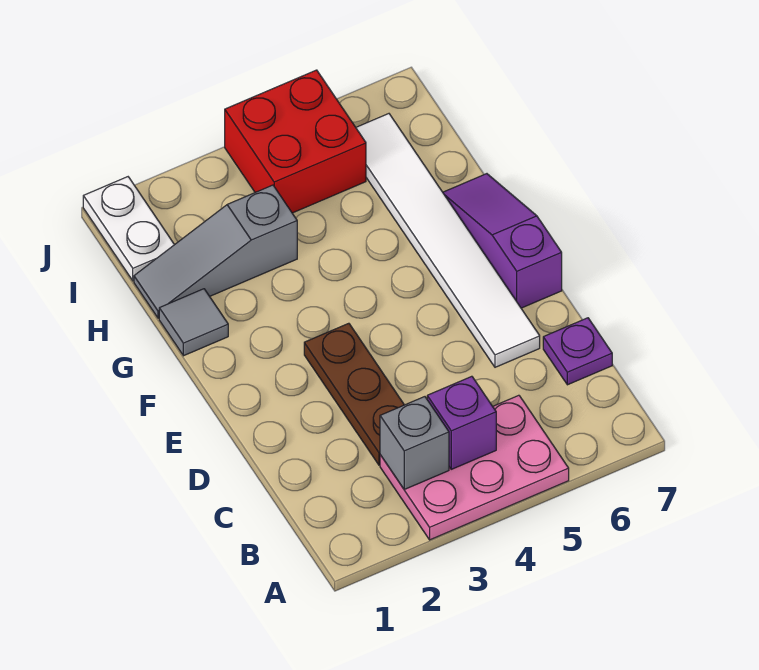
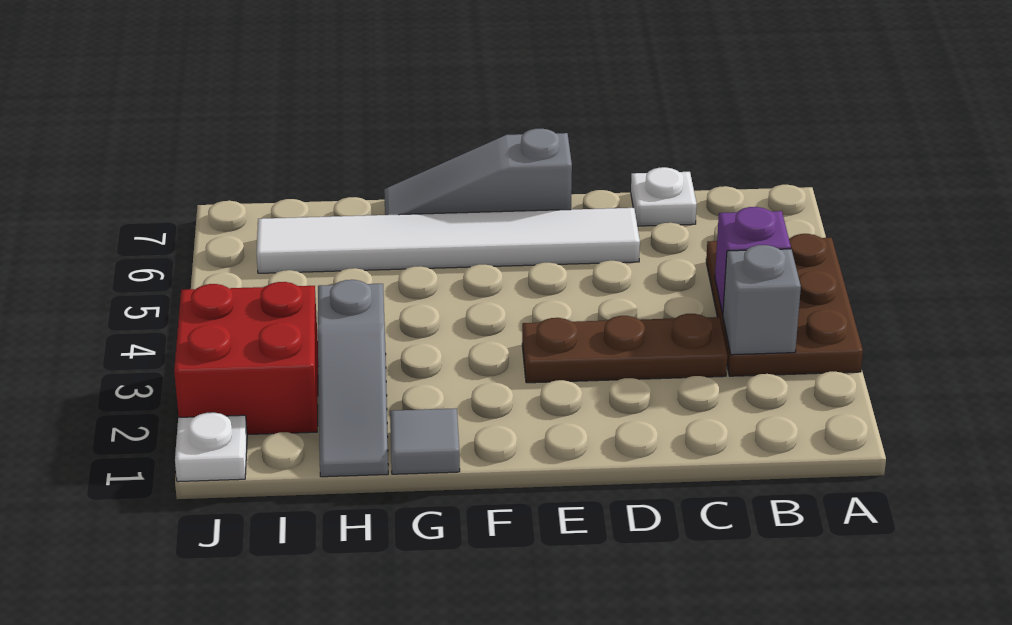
pink plate A3:B5 level 1 -> brown plate A3:B5 level 1
purple plate C7 level 1 -> white plate C7 level 1
purple slope E7:G7 level 1 top E -> grey slope E7:G7 level 1 top E
white plate I1:J1 level 1 -> white plate J1 level 1
red brick I4:J5 level 1 -> red brick I2:J3 level 1

